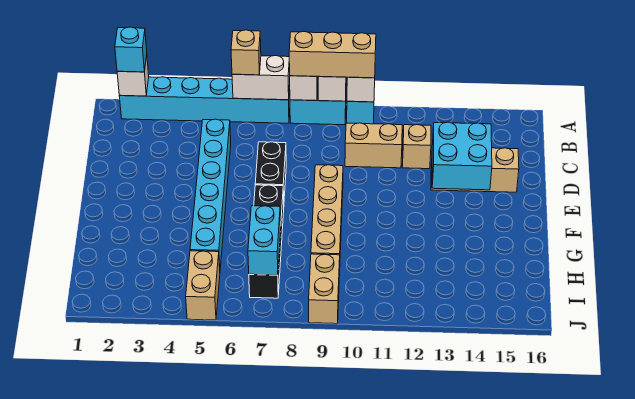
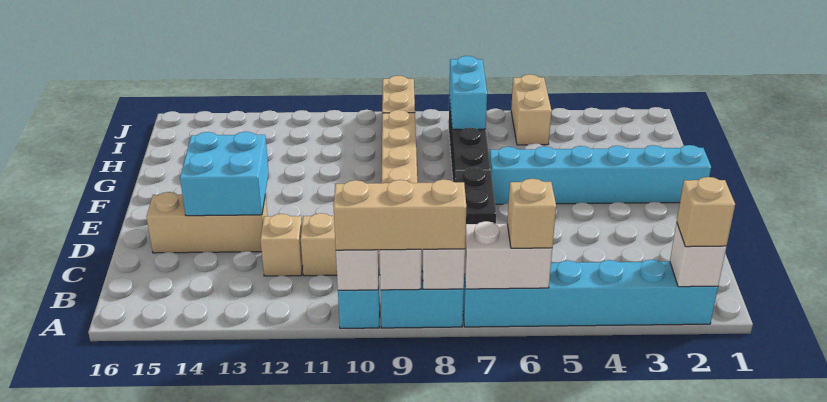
cyan brick A2 level 3 -> tan brick A2 level 3
cyan brick C5:H5 level 1 -> cyan brick F1:F6 level 1

